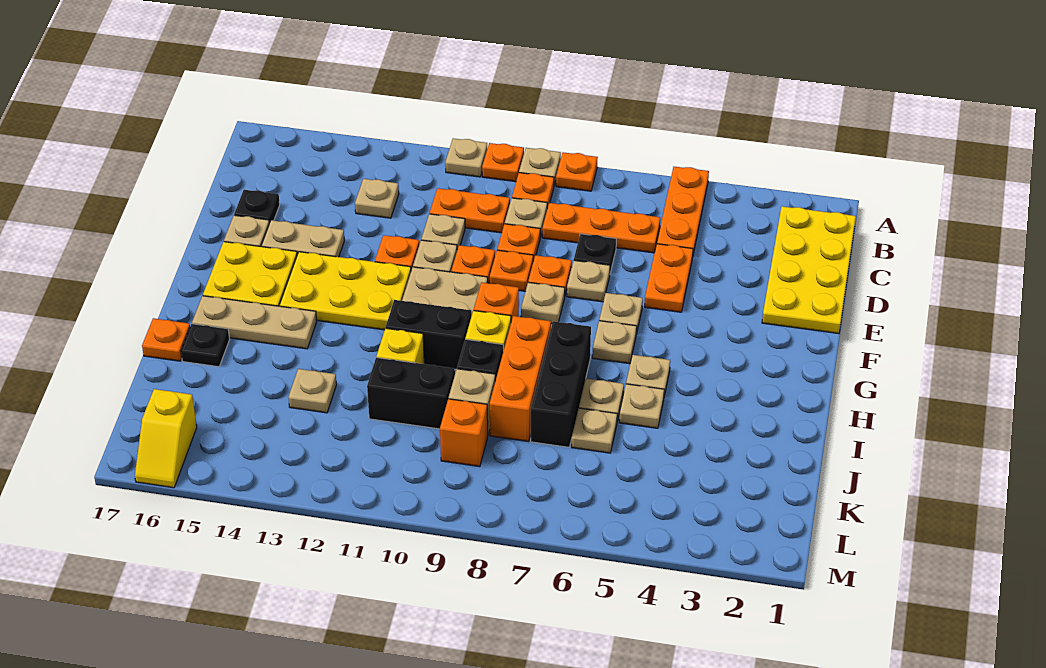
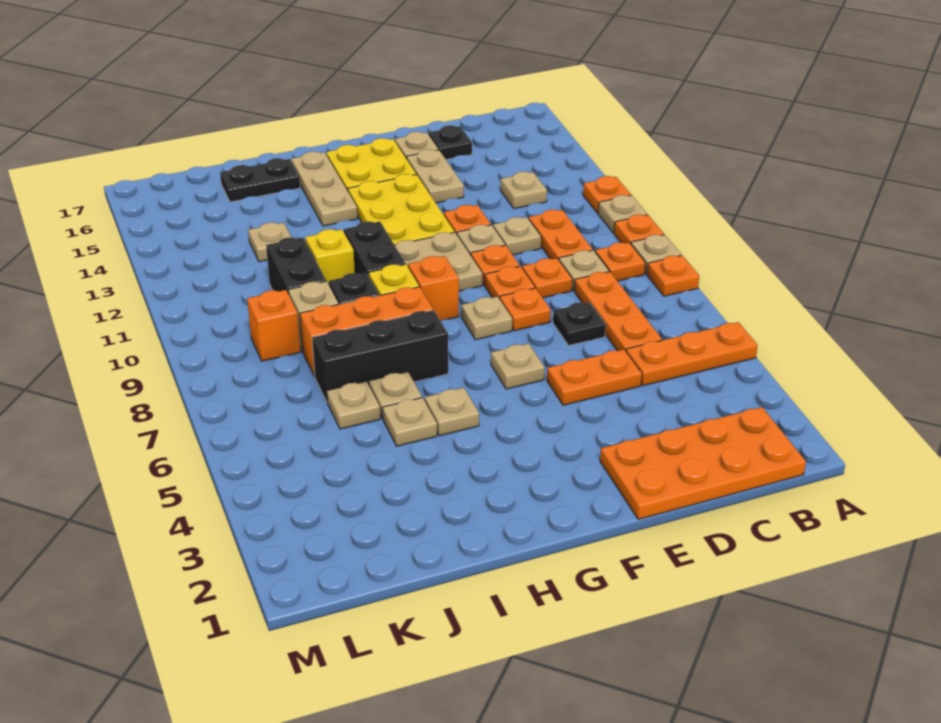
yellow plate B1:E2 level 1 -> orange plate B1:E2 level 1
tan plate E7 level 1 -> none
tan plate G6 level 1 -> none
black plate I16 level 1 -> black plate I16:J16 level 1
orange plate I17 level 1 -> orange plate A12 level 1
yellow slope L16:M16 level 1 top L -> none

